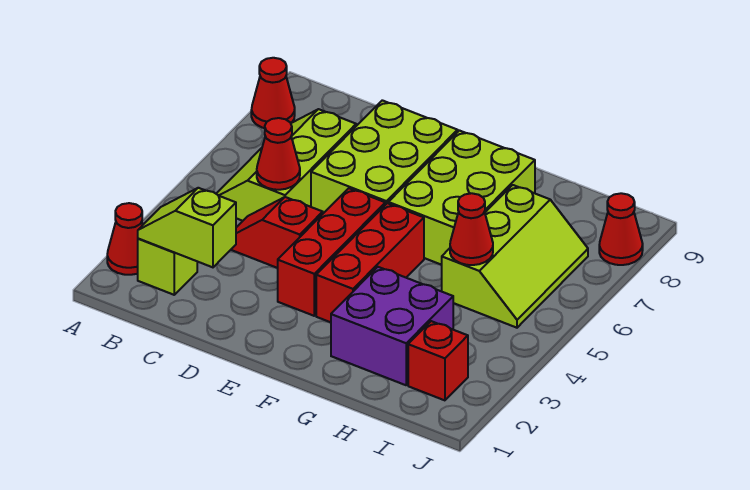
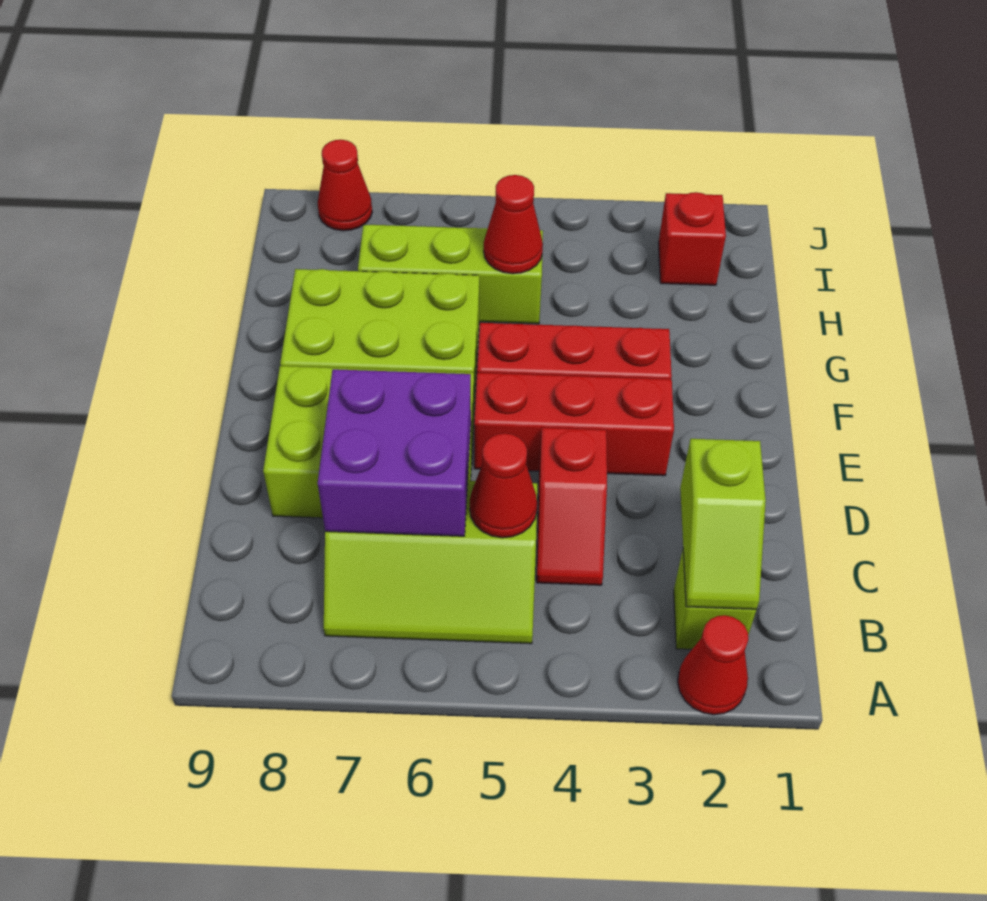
red cone A8 level 1 -> none
purple brick G2:H3 level 1 -> purple brick C6:D7 level 2

